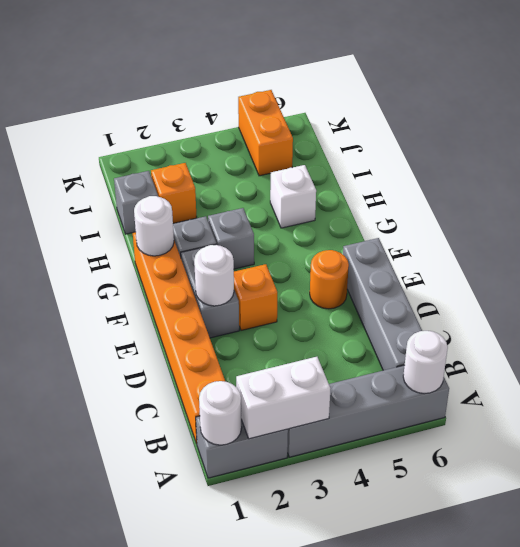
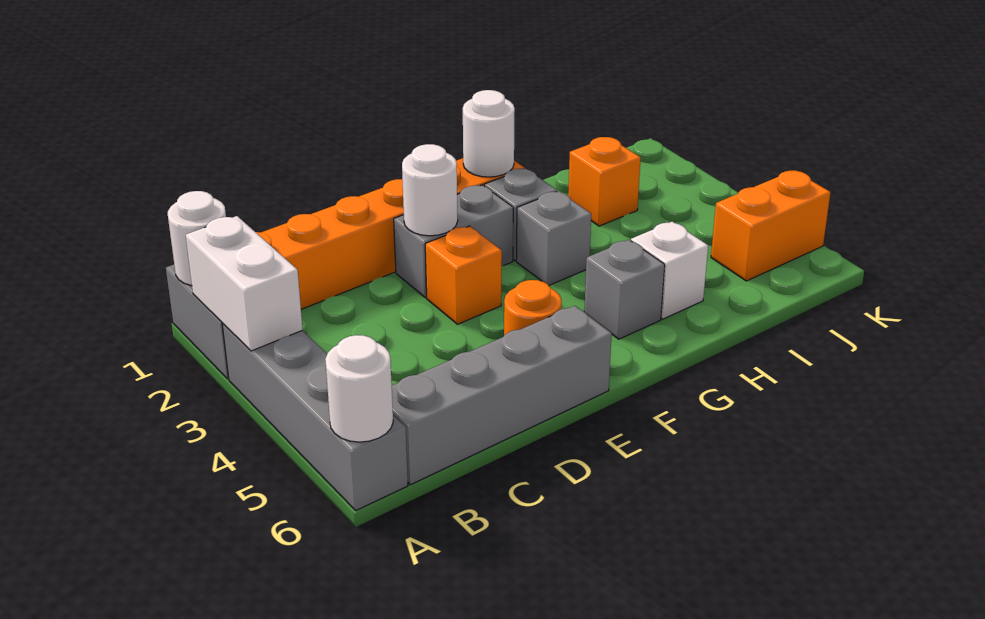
grey brick I1 level 1 -> grey brick G5 level 1

